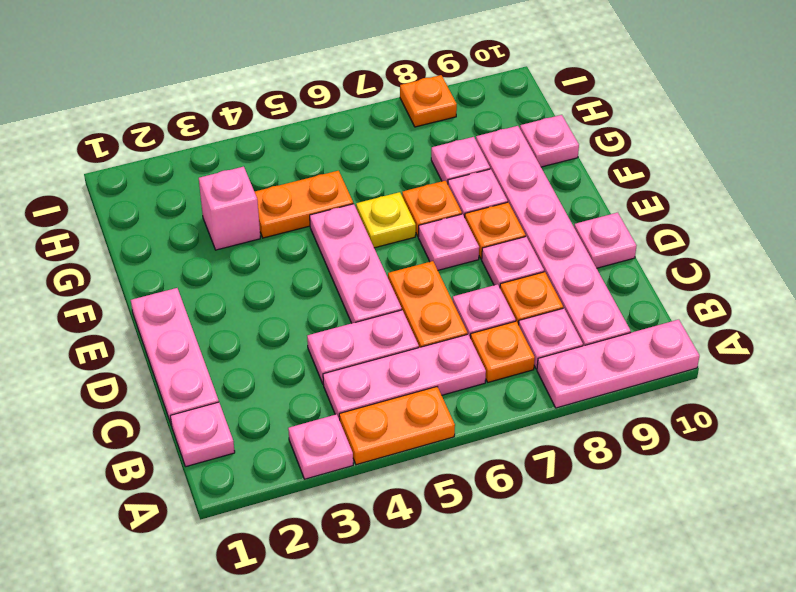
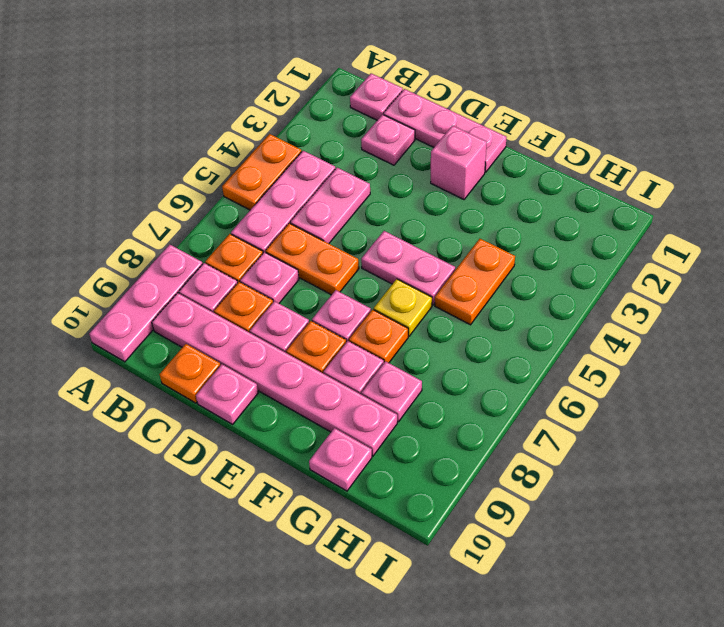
pink plate A3 level 1 -> pink plate C2 level 1
pink plate D5:F5 level 1 -> pink plate E5:F5 level 1
pink brick G3 level 1 -> pink brick E2 level 1
orange plate I8 level 1 -> orange plate C10 level 1

